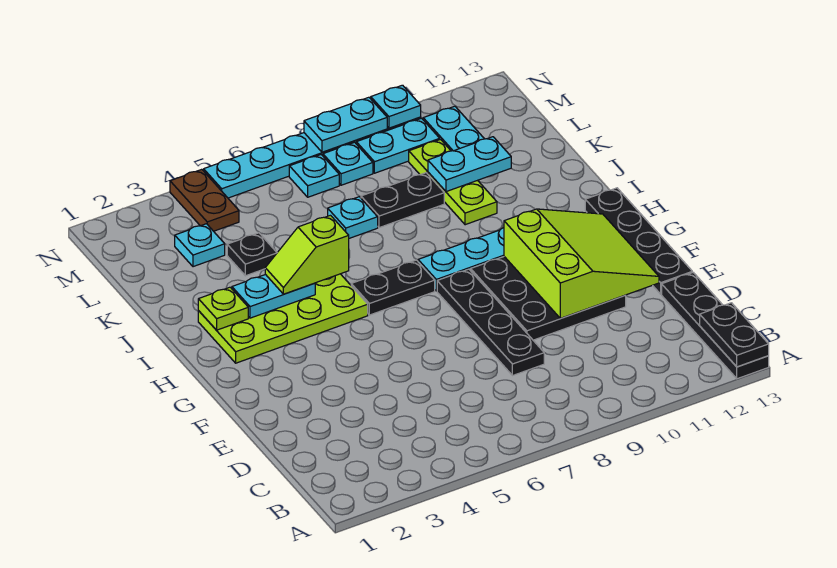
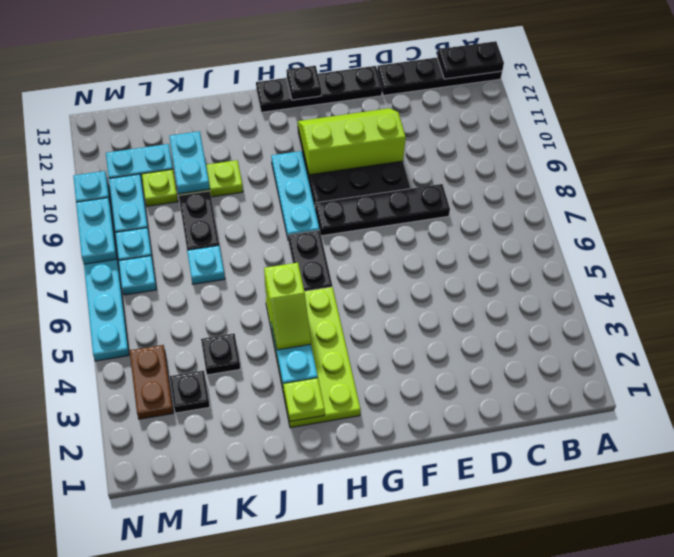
lime slope E10:G12 level 2 top 10 -> lime slope E10:G11 level 2 top 10
none -> black plate G13 level 2
cyan plate L3 level 1 -> black plate L3 level 1
brown plate M4:N4 level 1 -> brown plate M3:M4 level 1

